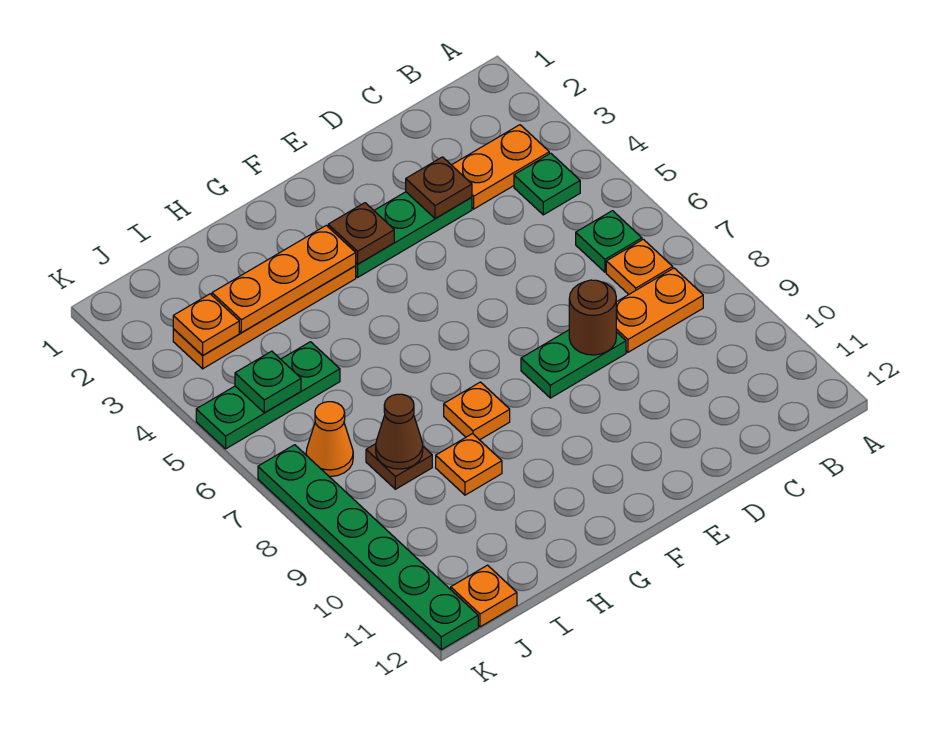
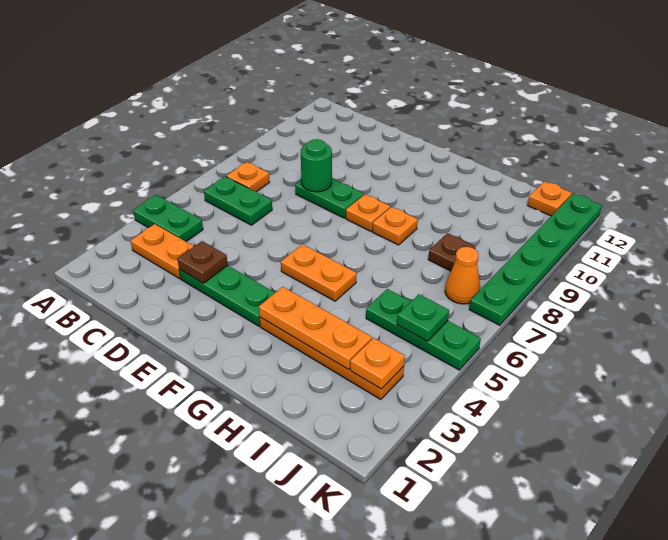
green plate B4 level 1 -> green plate A4:B4 level 1
green plate B6 level 1 -> green plate B6:C6 level 1
orange plate B8:C8 level 1 -> orange plate F5:G5 level 1
brown round brick D8 level 2 -> green round brick D8 level 2
brown plate F3 level 2 -> none
orange plate H9 level 1 -> orange plate F8 level 1
brown cone I8 level 2 -> none

